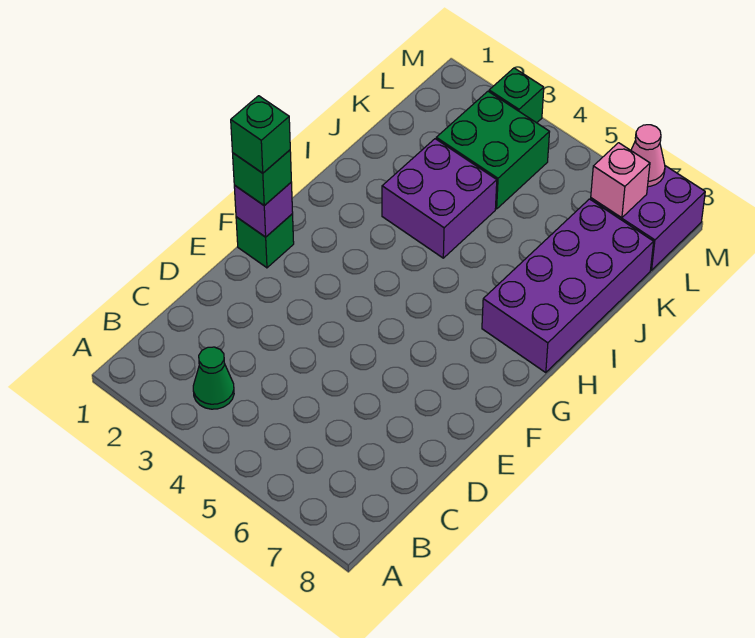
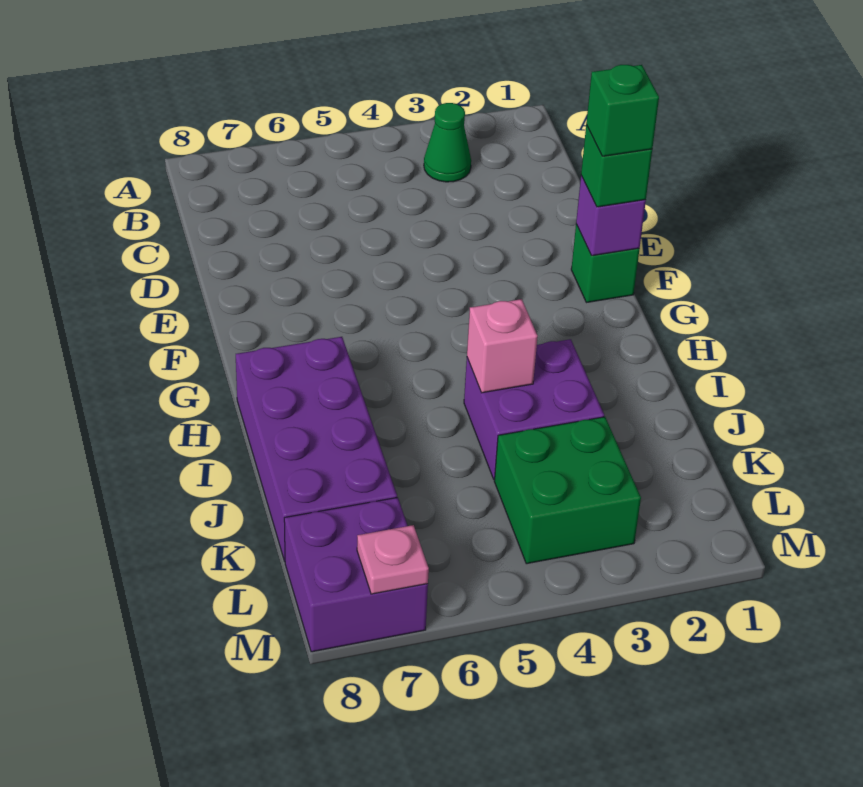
pink brick L7 level 2 -> pink brick I4 level 2
green brick M3 level 1 -> none
pink cone M7 level 2 -> pink plate M7 level 2

